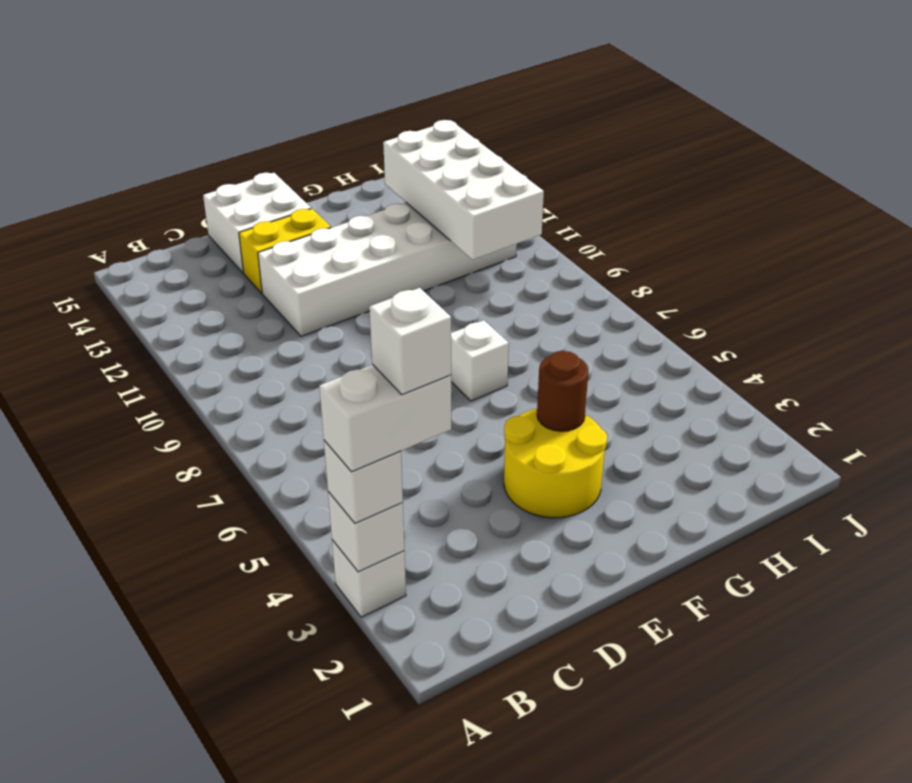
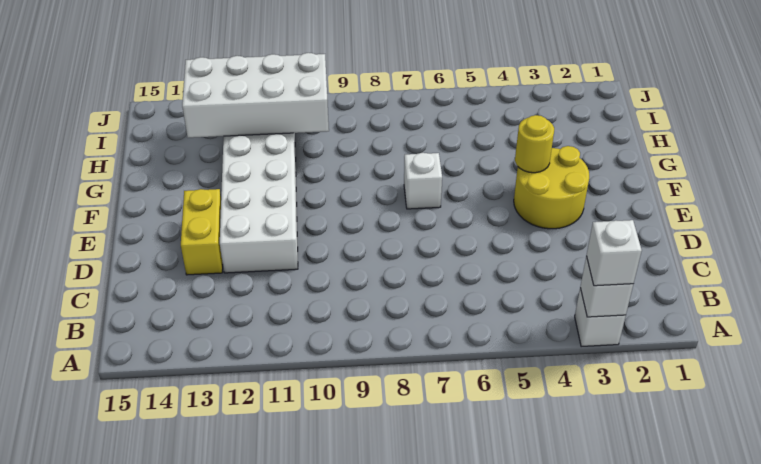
white brick A3:B3 level 4 -> none
white brick B3 level 5 -> none
white brick D14:E15 level 1 -> none
brown round brick F4 level 2 -> yellow round brick F4 level 2

